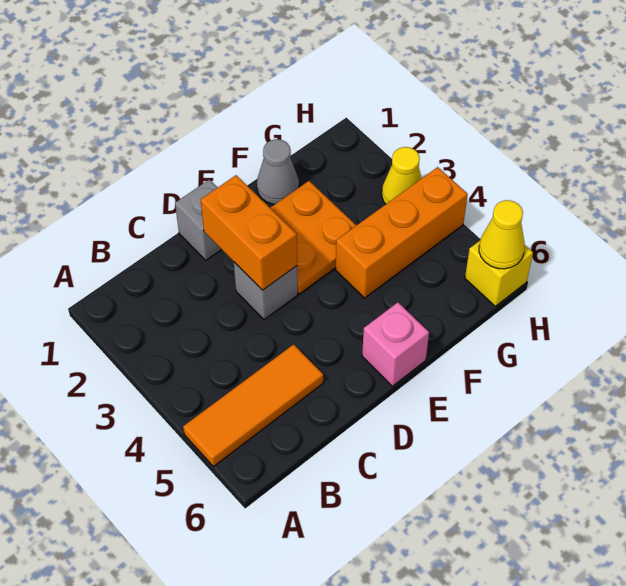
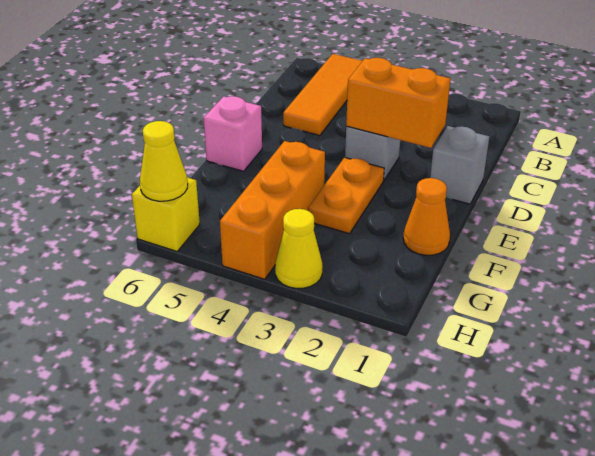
orange plate E2:F3 level 1 -> orange plate E3:F3 level 1
grey cone F1 level 1 -> orange cone F1 level 1

